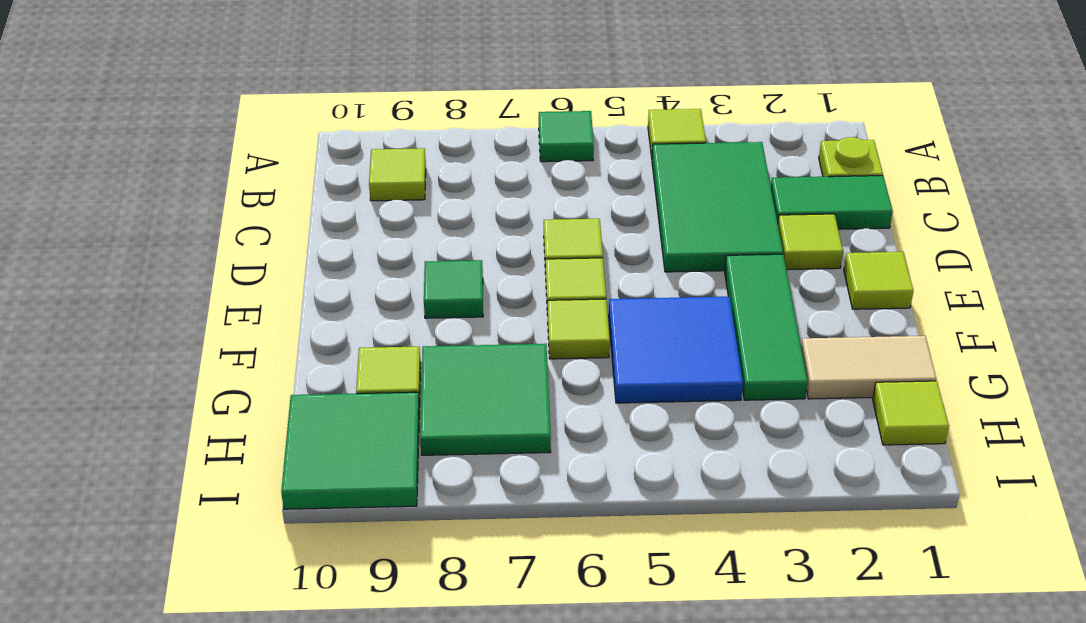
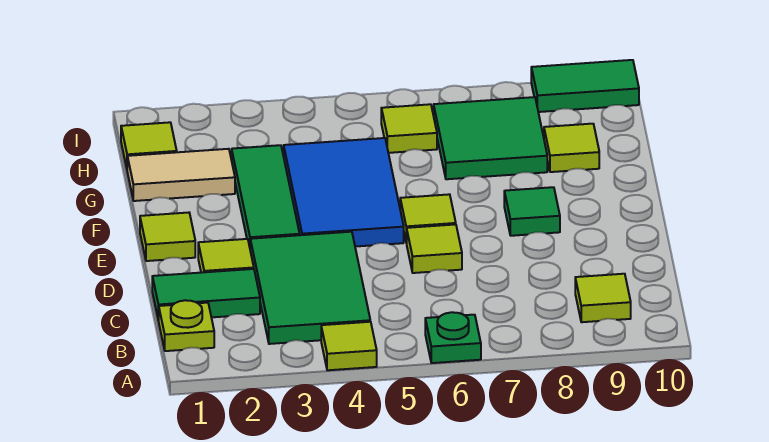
green tile A6 level 1 -> green plate A6 level 1
blue tile F4:G5 level 1 -> blue tile E4:G5 level 1
lime tile F6 level 1 -> lime tile H6 level 1
green tile H9:I10 level 1 -> green tile I9:I10 level 1

